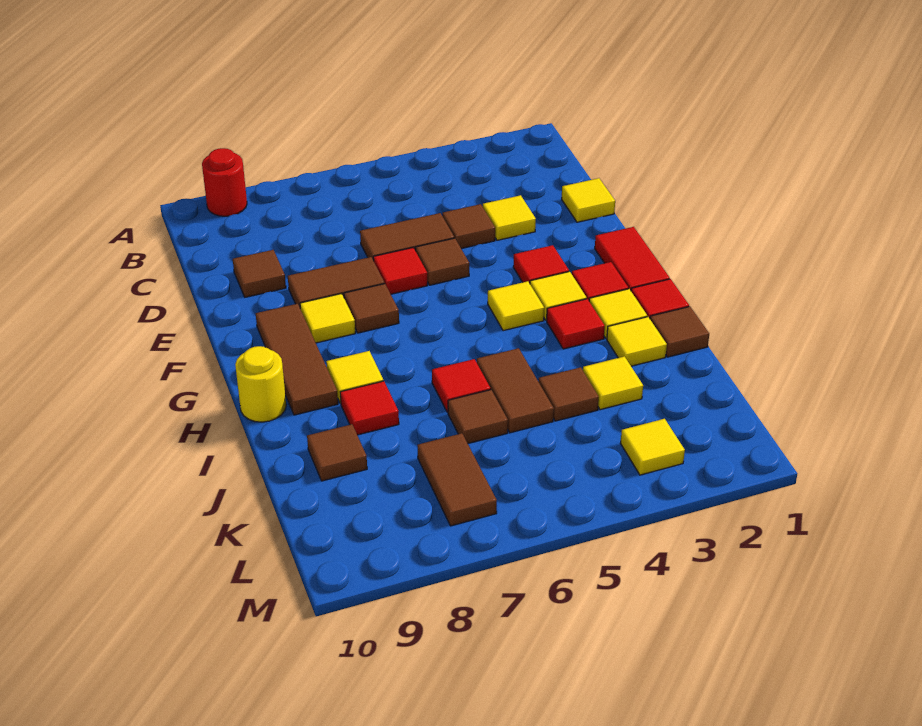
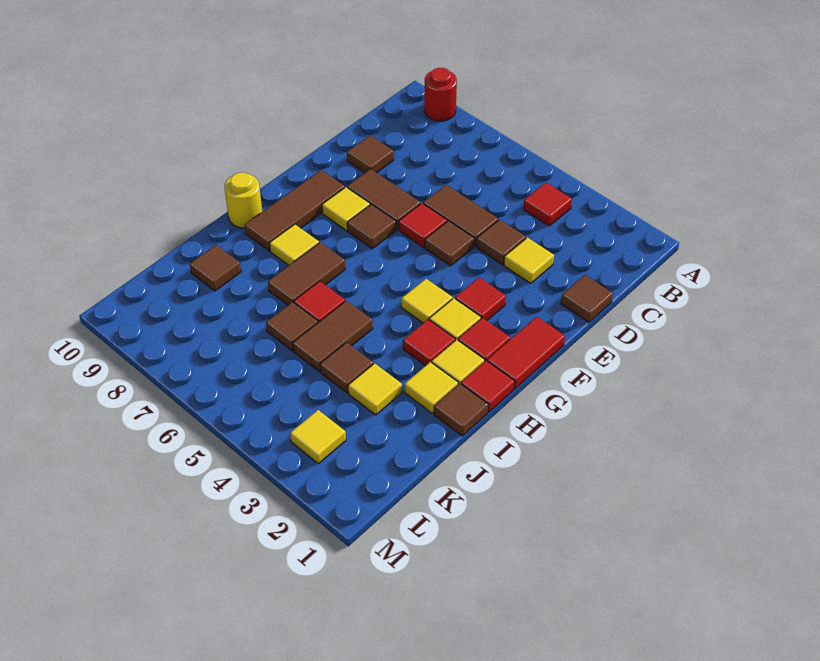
yellow tile D1 level 1 -> brown tile D1 level 1
red tile I8 level 1 -> red tile B4 level 1
brown tile K7:L7 level 1 -> brown tile H7:I7 level 1

